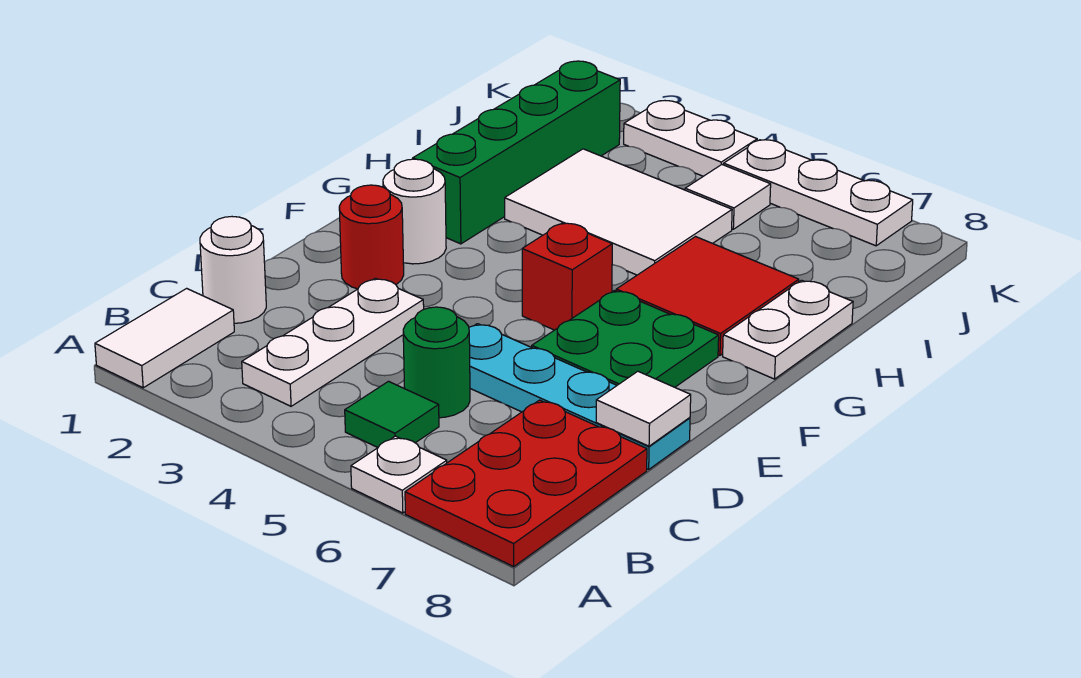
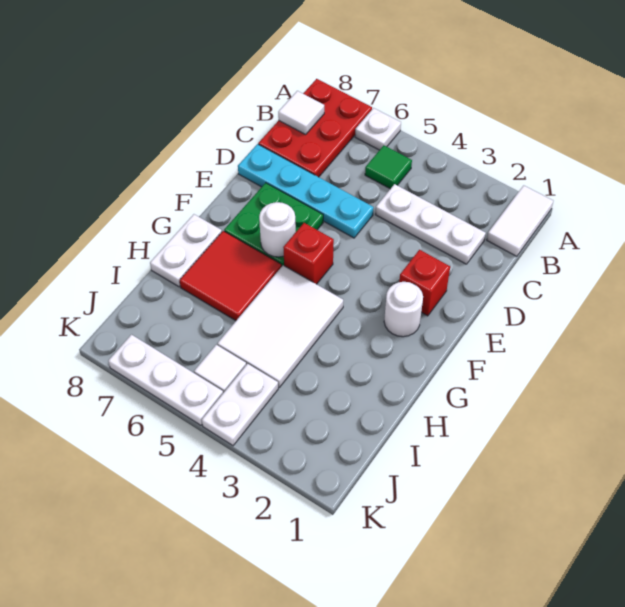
white plate B3:D3 level 1 -> white plate C2:C4 level 1
white round brick C1 level 1 -> white round brick F6 level 2
green round brick C5 level 1 -> none
white tile D8 level 2 -> white tile B8 level 2
red round brick E2 level 1 -> red brick E2 level 1
green brick G2:J2 level 1 -> none
white tile H3:I5 level 1 -> white tile G4:I5 level 1
white plate K3:K4 level 1 -> white plate J4:K4 level 1

